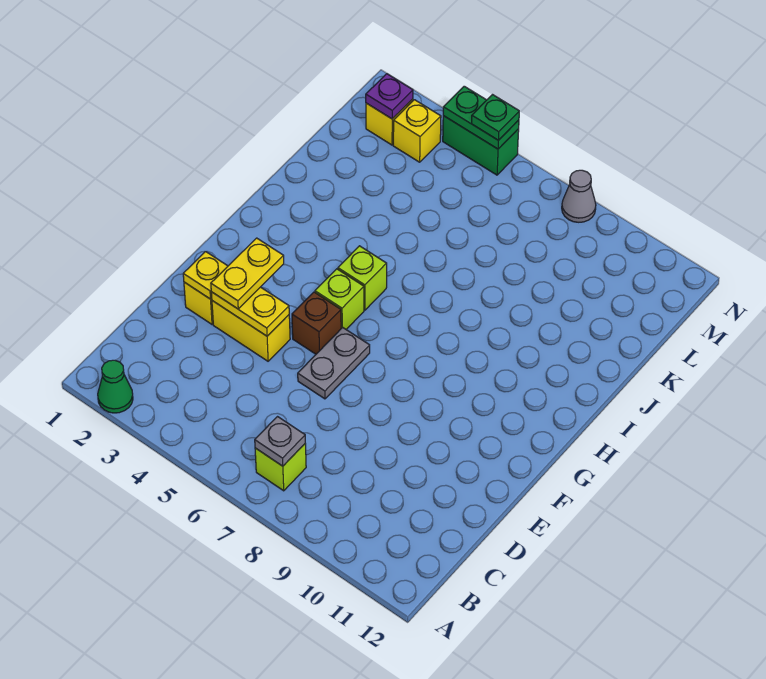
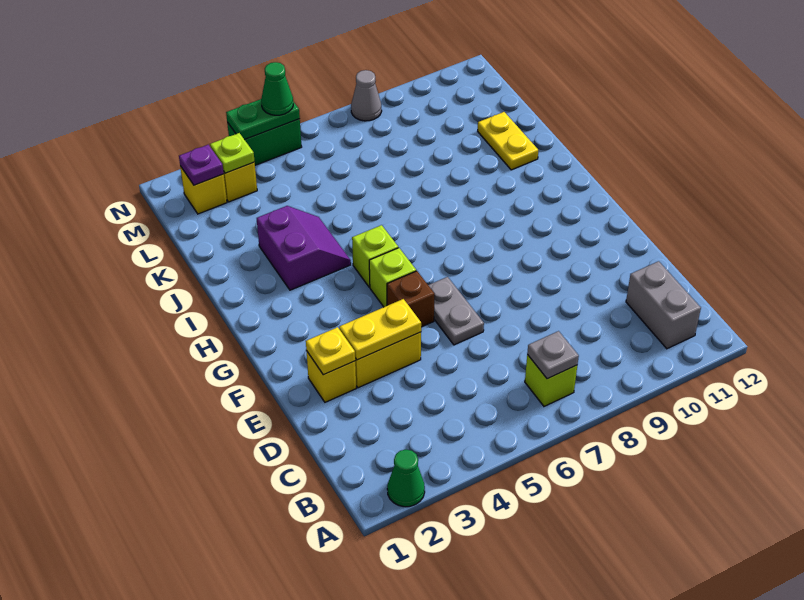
none -> grey brick B11:C11 level 1
yellow plate E3:F3 level 3 -> yellow plate J11:K11 level 1
none -> purple slope I3:J4 level 1 top 3
none -> lime plate M3 level 2
green plate N5 level 3 -> green cone N5 level 3

